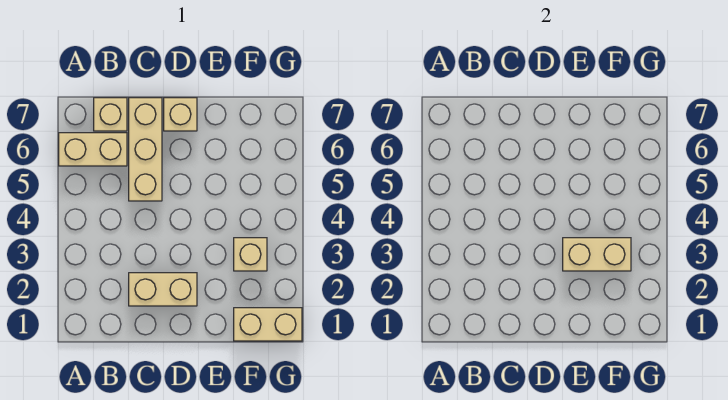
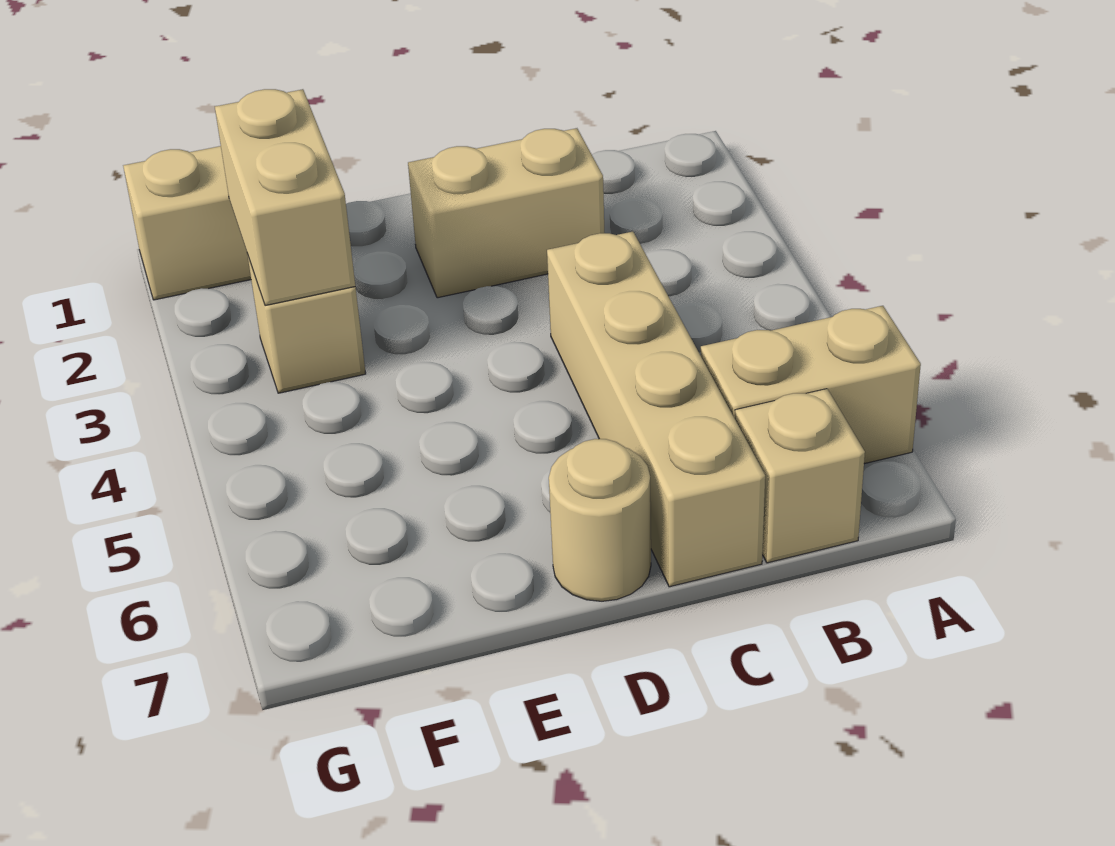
tan brick C5:C7 level 1 -> tan brick C4:C7 level 1
tan brick D7 level 1 -> tan round brick D7 level 1
tan brick E3:F3 level 2 -> tan brick F2:F3 level 2

